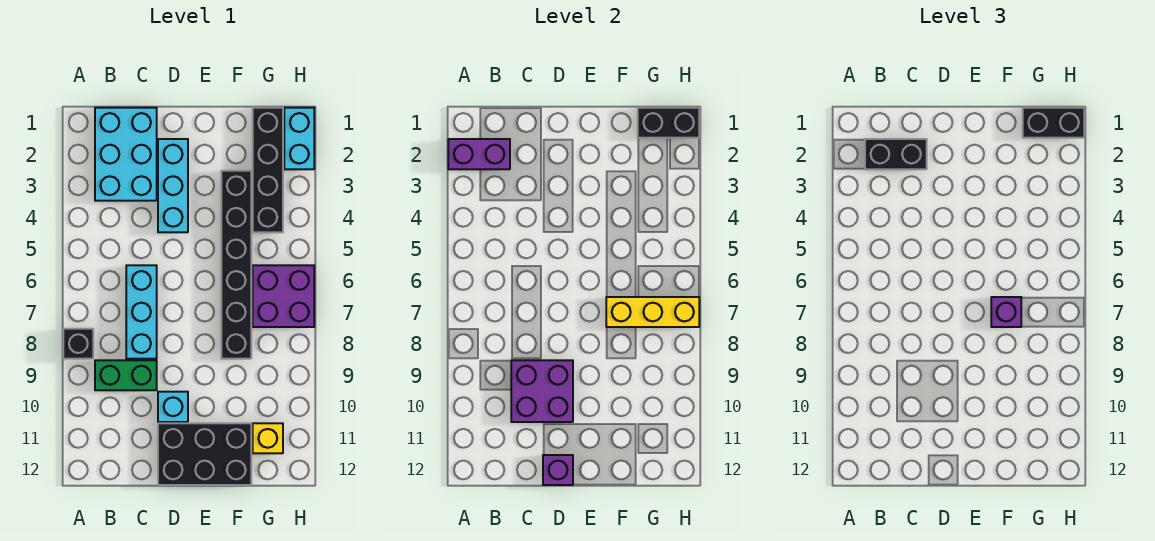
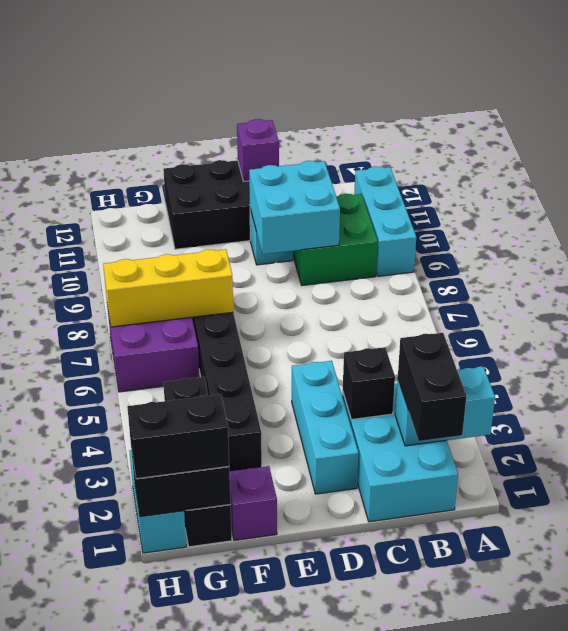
purple brick A2:B2 level 2 -> cyan brick A2:B2 level 2
black brick A8 level 1 -> black brick C3 level 2
black brick B2:C2 level 3 -> black brick B1:B2 level 3
green brick B9:C9 level 1 -> green brick B9:C10 level 1
cyan brick C6:C8 level 1 -> cyan brick A9:A11 level 1
purple brick C9:D10 level 2 -> cyan brick C9:D10 level 2
purple brick F7 level 3 -> purple brick F1 level 1
yellow brick G11 level 1 -> none

